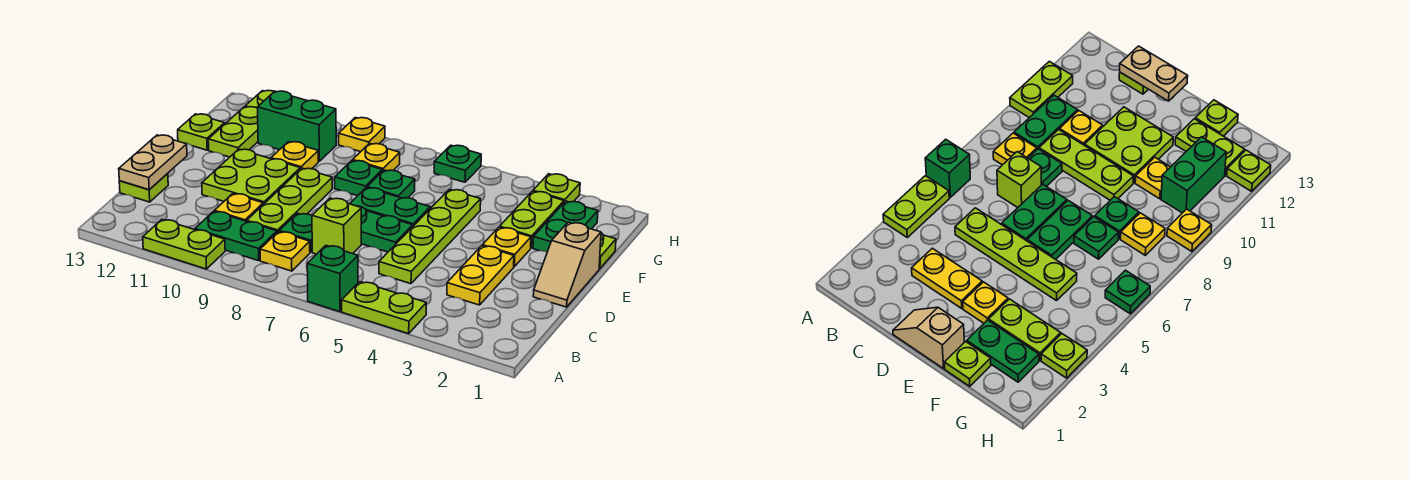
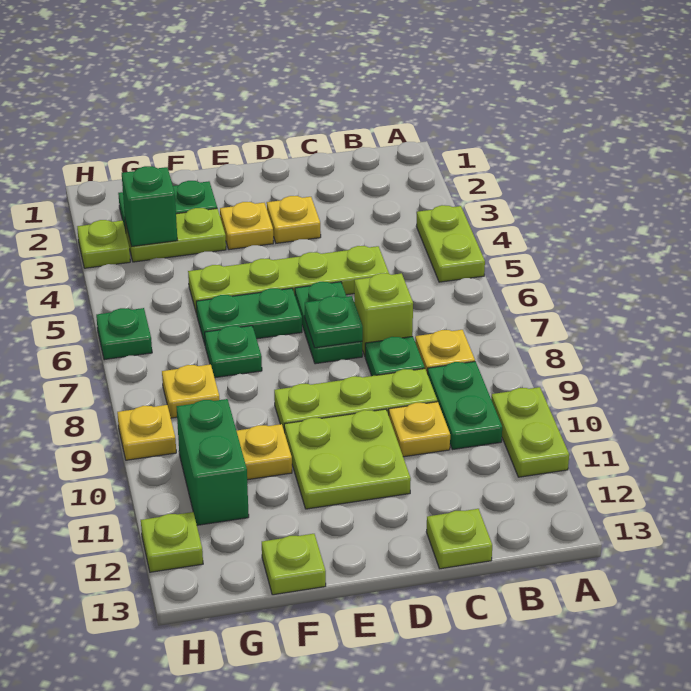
green brick A6 level 1 -> green brick G3 level 2
yellow plate C3:D3 level 1 -> yellow plate D3 level 1
tan plate C13:D13 level 2 -> none
tan slope D1:E1 level 1 top E -> none
green plate E6:E7 level 1 -> green plate E6:F6 level 1
lime plate F1 level 1 -> none
green plate F8 level 1 -> green plate D7 level 2
lime plate F12:G12 level 1 -> none

